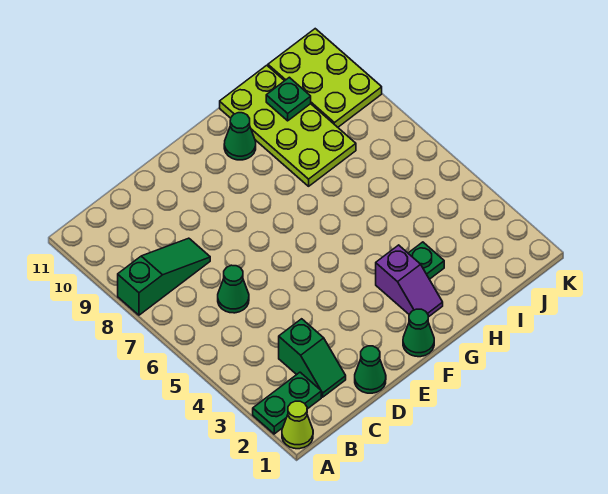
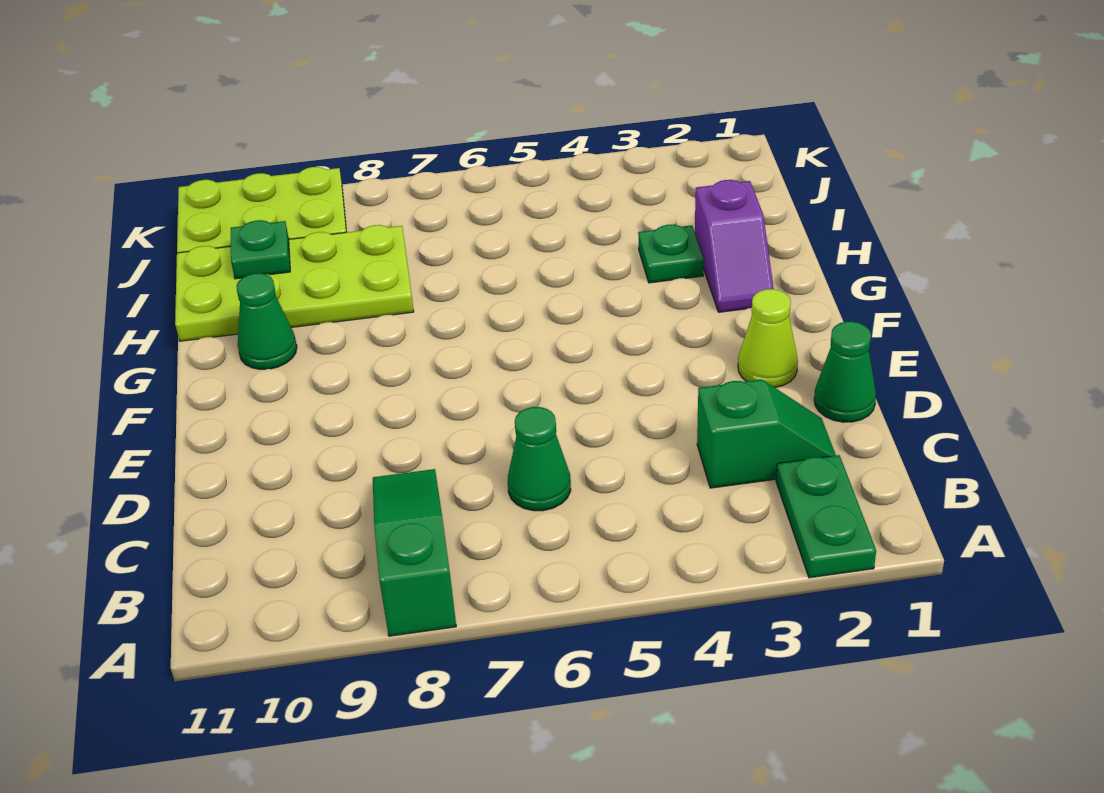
lime cone A1 level 1 -> lime cone E2 level 1
green cone F1 level 1 -> none
purple slope G2:G3 level 1 top 3 -> purple slope G2:H2 level 1 top H

